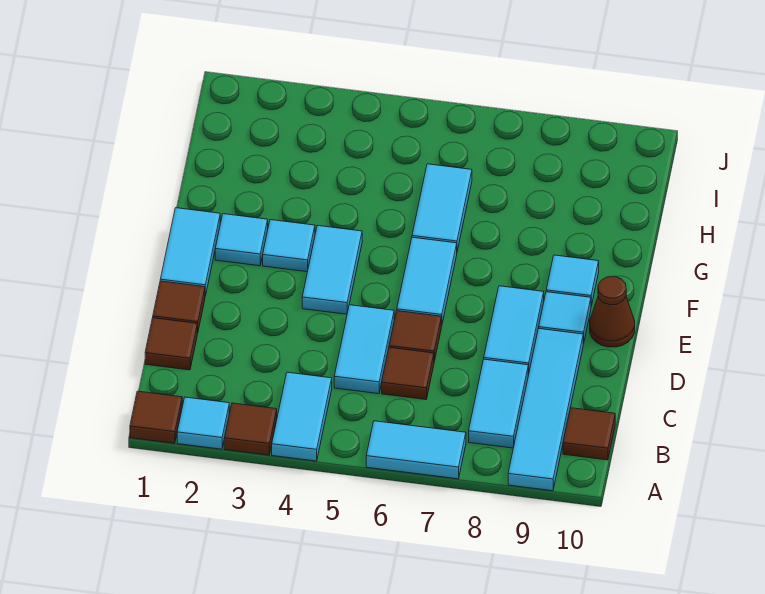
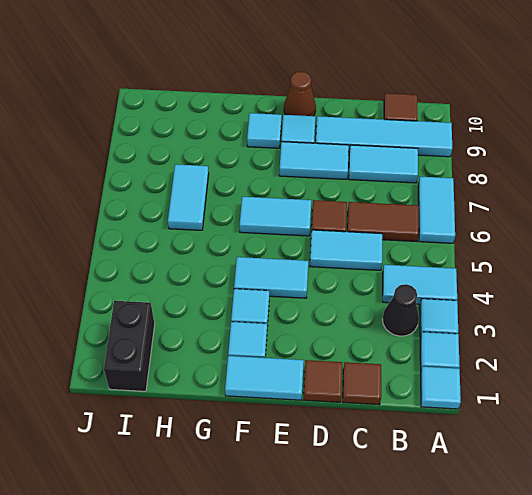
brown tile A1 level 1 -> cyan tile A1 level 1
brown tile A3 level 1 -> cyan tile A3 level 1
none -> black cone B3 level 1
brown tile C6 level 1 -> brown tile B6:C6 level 1
cyan tile G6:H6 level 1 -> cyan tile H6:H7 level 1
none -> black brick I1:I2 level 1

